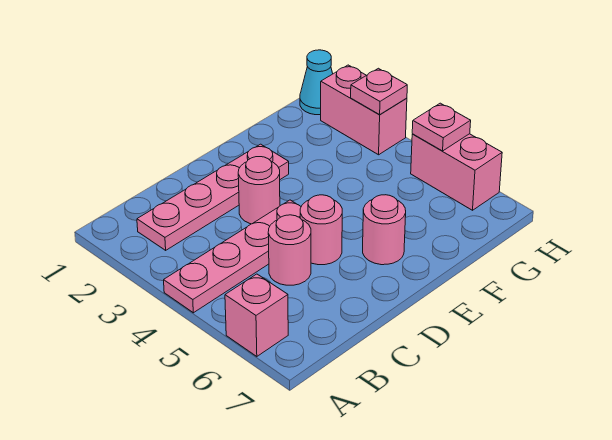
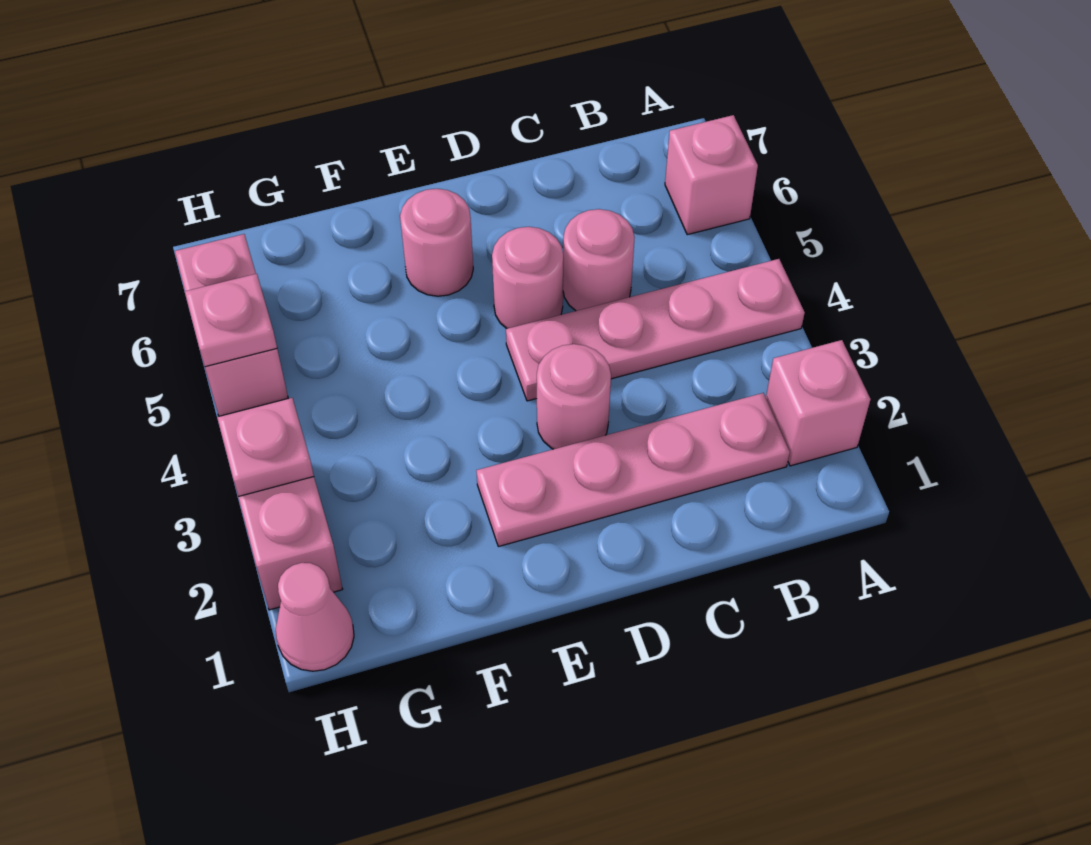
none -> pink brick A2 level 1
cyan cone H1 level 1 -> pink cone H1 level 1

